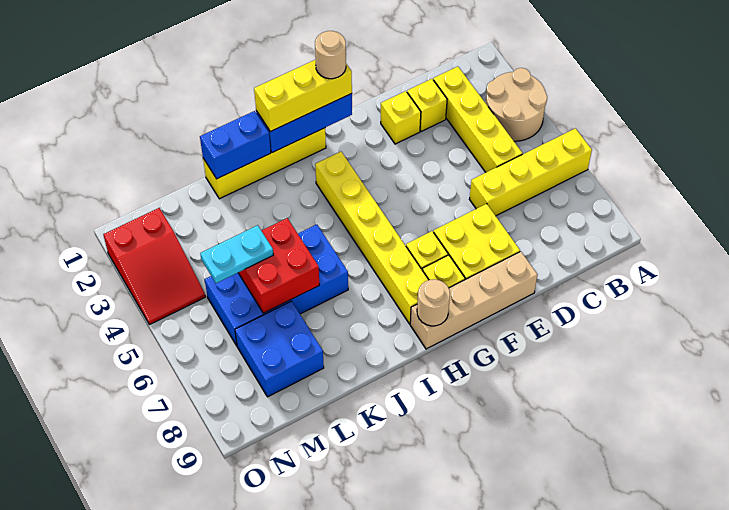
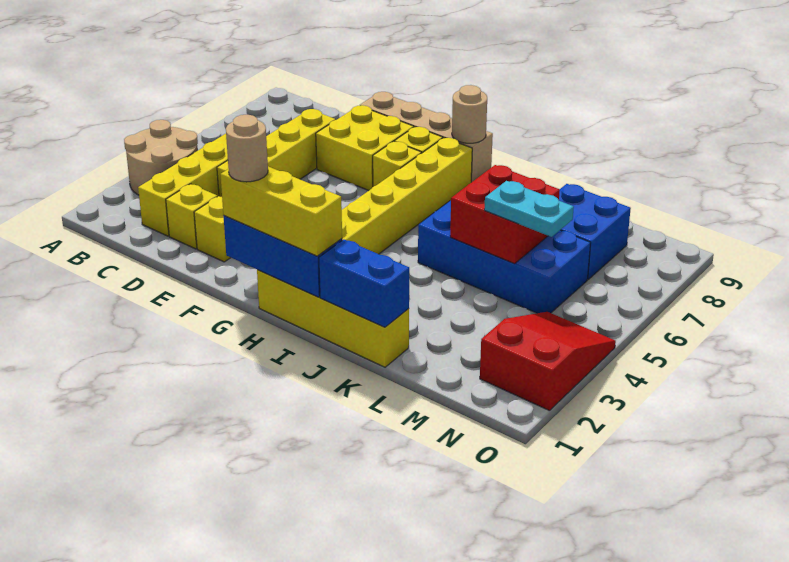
yellow brick A6:D6 level 1 -> yellow brick D4:D7 level 1

